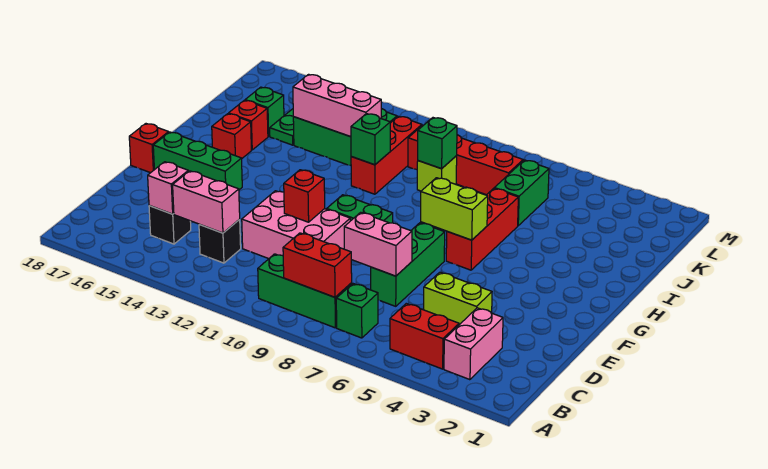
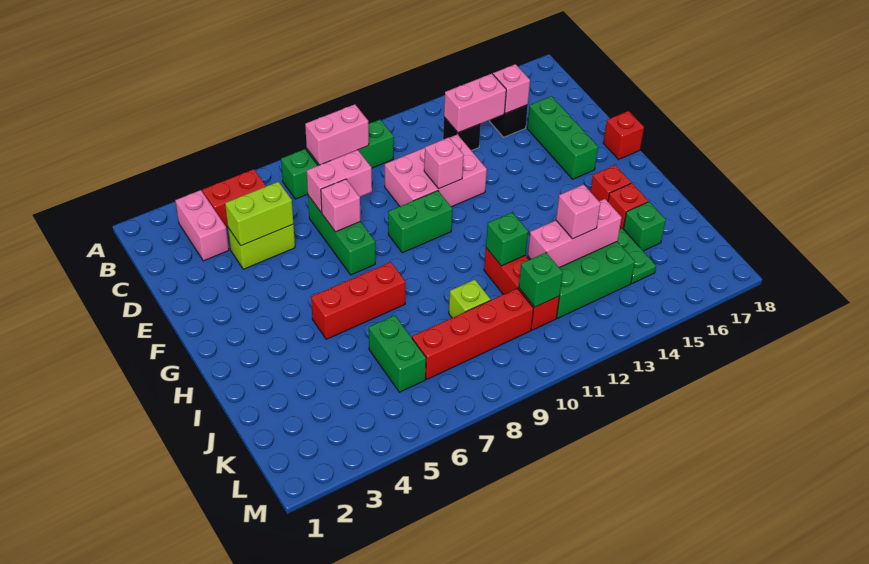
red brick B8:B9 level 2 -> pink brick B8:B9 level 2
none -> pink brick E7 level 2
red brick E11 level 2 -> pink brick E11 level 2
green brick F15:F17 level 1 -> green brick D16:F16 level 1
red brick G6:I6 level 1 -> red brick H5:H7 level 1
lime brick G6:G7 level 2 -> lime brick D4:D5 level 2
green brick J9 level 2 -> green brick K11 level 2
none -> pink brick J13 level 3

